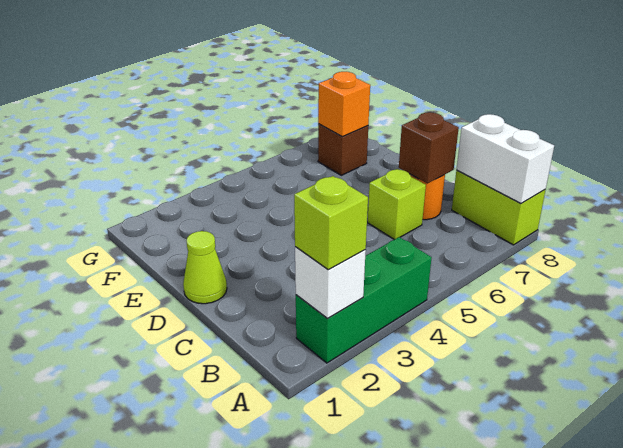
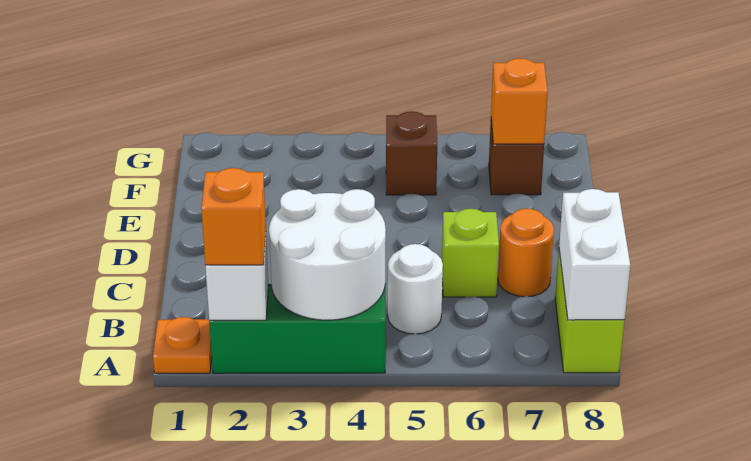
none -> orange plate A1 level 1
lime brick A2 level 3 -> orange brick A2 level 3
none -> white round brick A3:B4 level 2
none -> white round brick B5 level 1
brown brick C7 level 2 -> brown brick F5 level 1
lime cone D1 level 1 -> none

